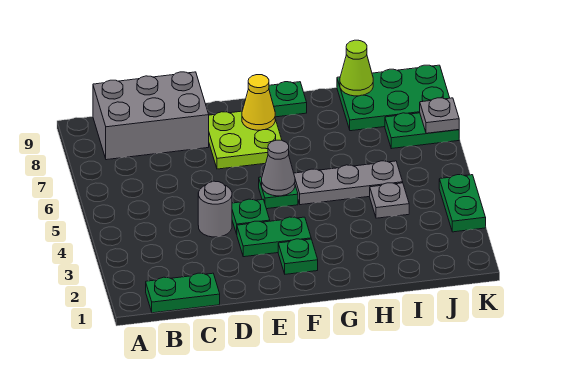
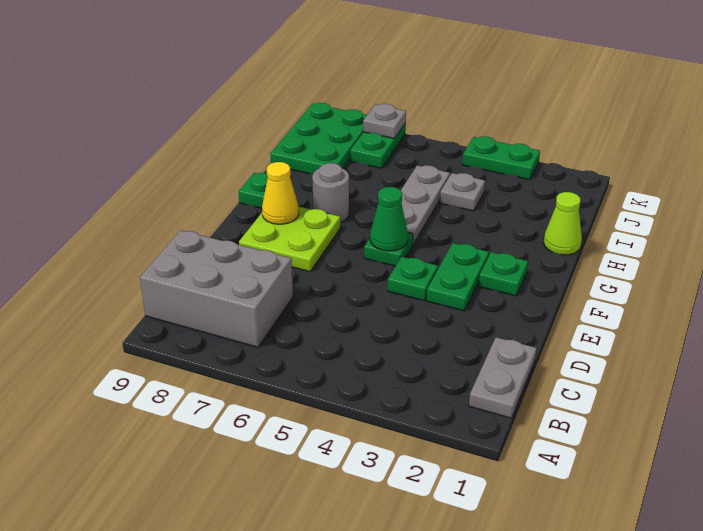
green plate B1:C1 level 1 -> grey plate B1:C1 level 1
grey brick B8:D9 level 1 -> grey brick B7:C9 level 1
grey round brick D4 level 1 -> grey round brick G7 level 1
grey cone F5 level 2 -> green cone F5 level 2
lime cone I9 level 2 -> lime cone H1 level 1

